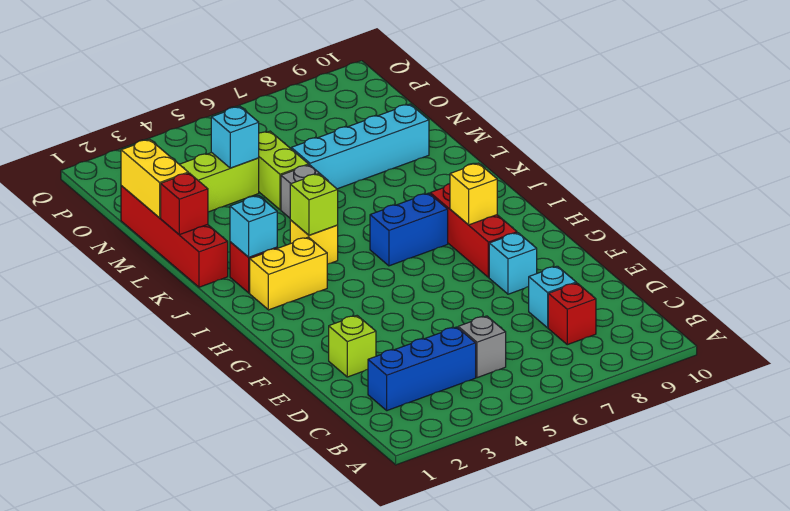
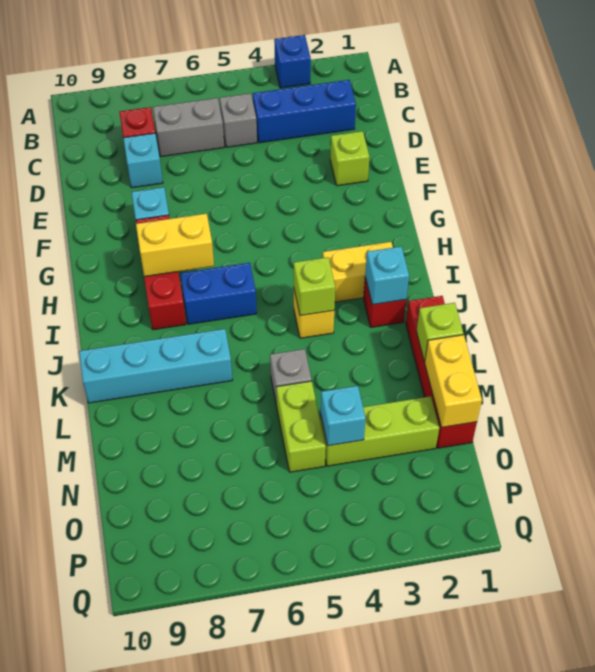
none -> blue brick A3 level 1
none -> grey brick C6:C7 level 1
yellow brick H8 level 2 -> yellow brick H7:H8 level 2
red brick L1 level 2 -> lime brick L1 level 2
cyan brick M6:M9 level 1 -> cyan brick K7:K10 level 1

